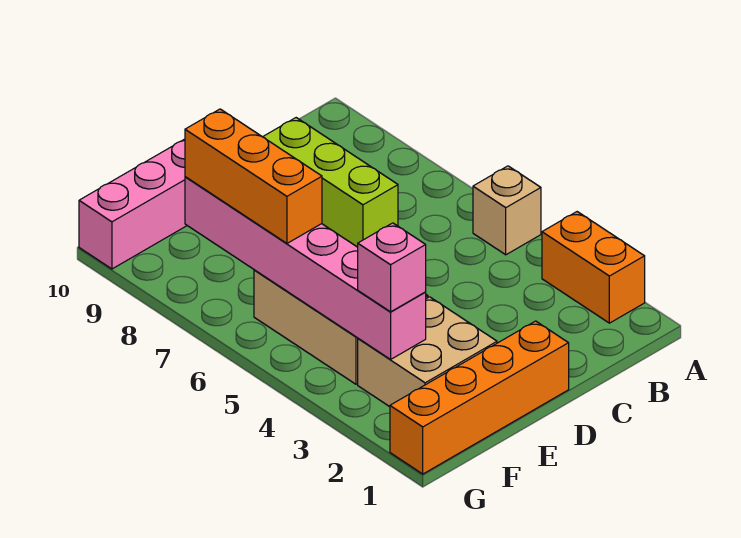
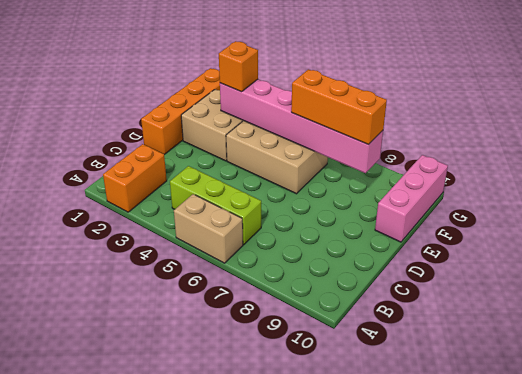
orange brick A2:A3 level 1 -> orange brick A2:B2 level 1
tan brick A5 level 1 -> tan brick A5:A6 level 1
lime brick C7:C9 level 1 -> lime brick B4:B6 level 1
pink brick F3 level 3 -> orange brick F3 level 3

